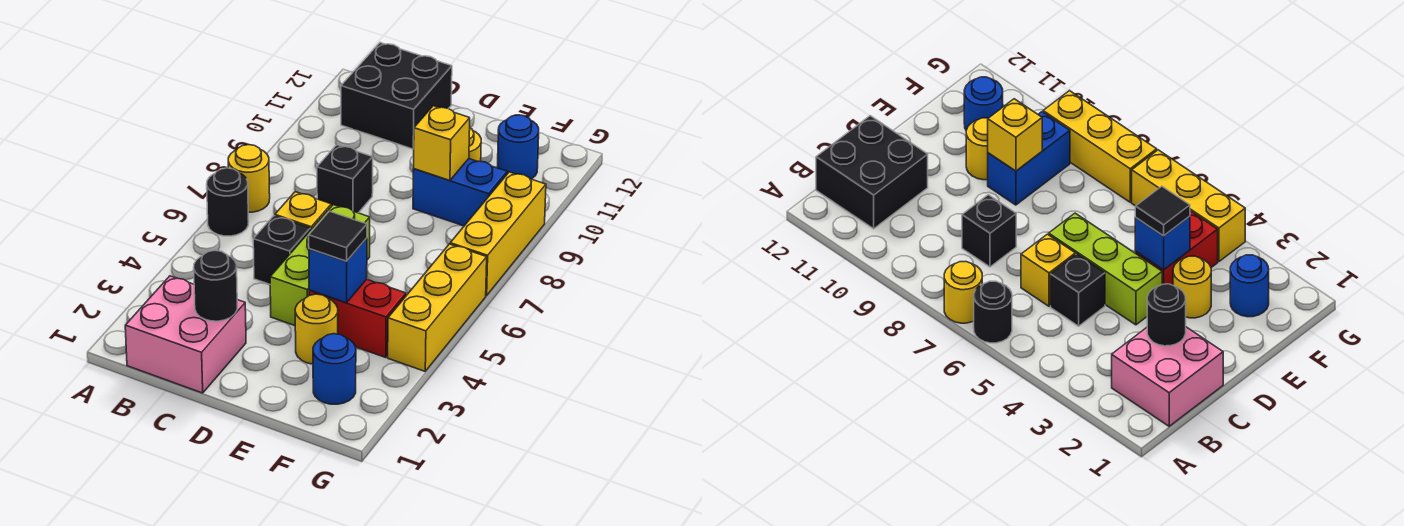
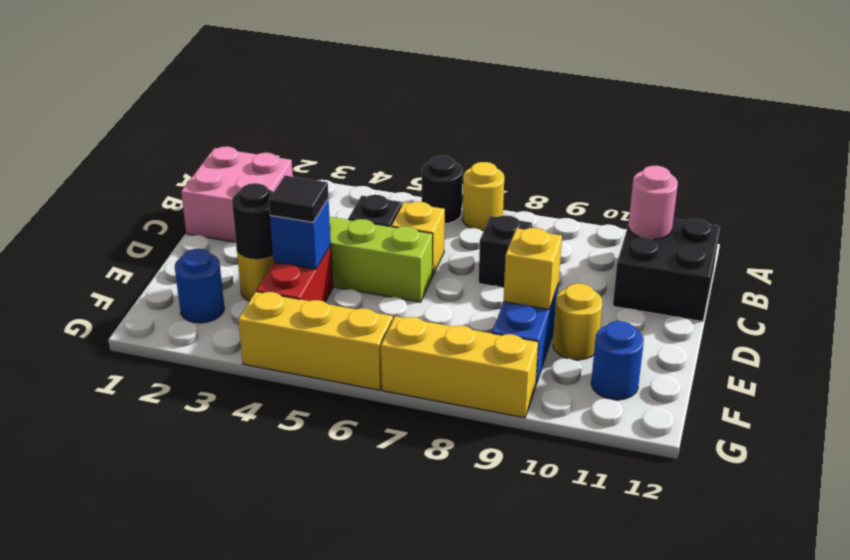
none -> pink round brick B11 level 2
black round brick C2 level 2 -> black round brick E3 level 2

